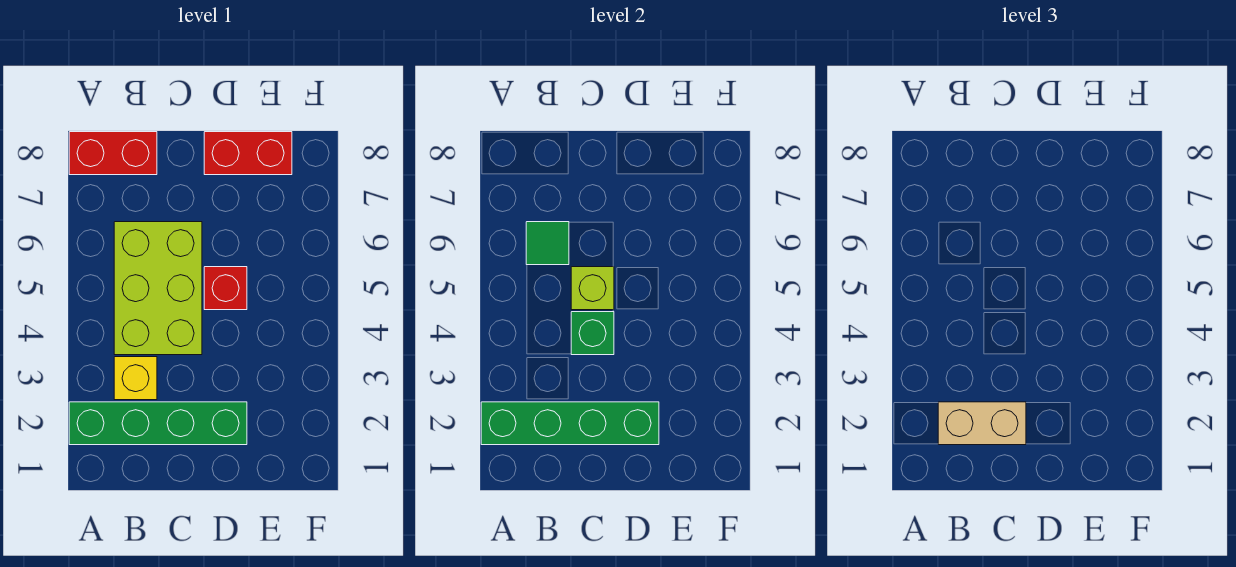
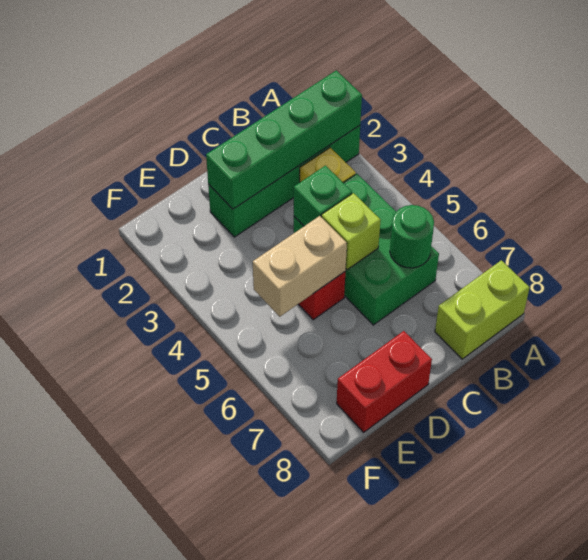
red brick A8:B8 level 1 -> lime brick A8:B8 level 1
tan brick B2:C2 level 3 -> tan brick D5:E5 level 2
lime brick B4:C6 level 1 -> green brick B4:C6 level 1
green tile B6 level 2 -> green round brick B6 level 2

